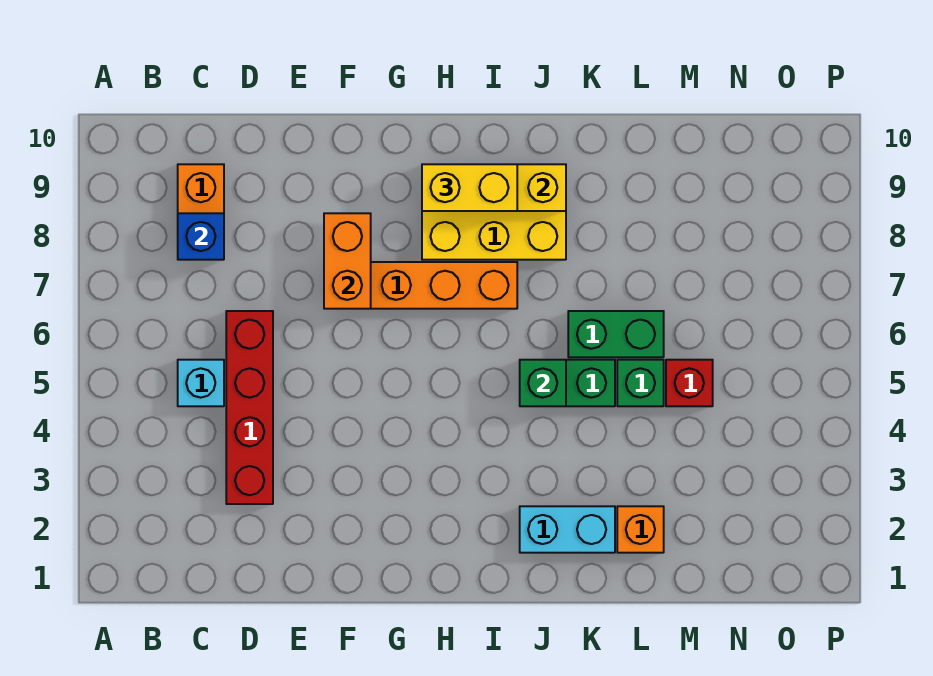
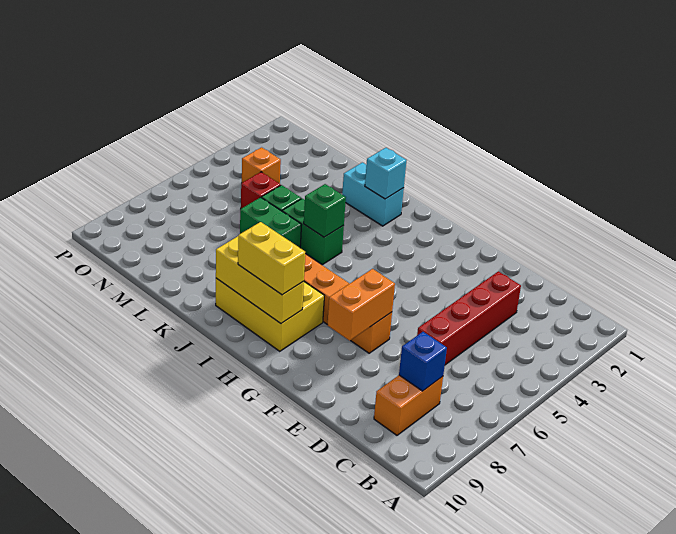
cyan brick C5 level 1 -> cyan brick J2 level 2
orange brick L2 level 1 -> orange brick N4 level 1

